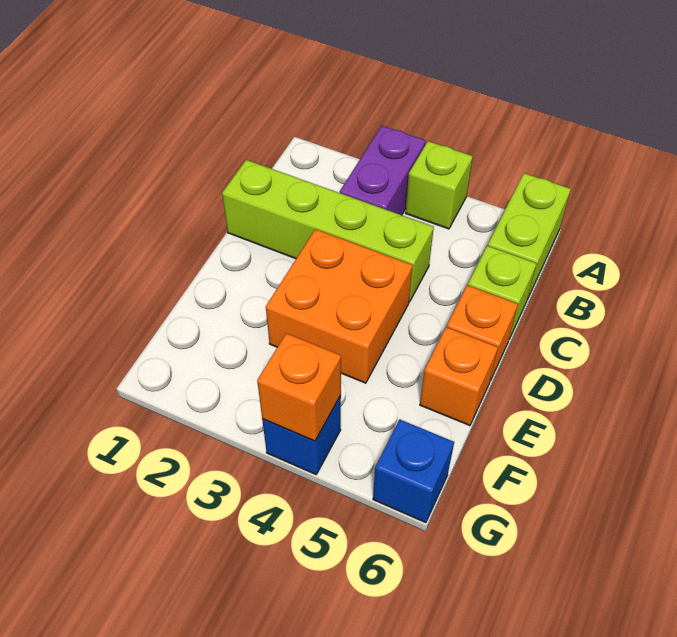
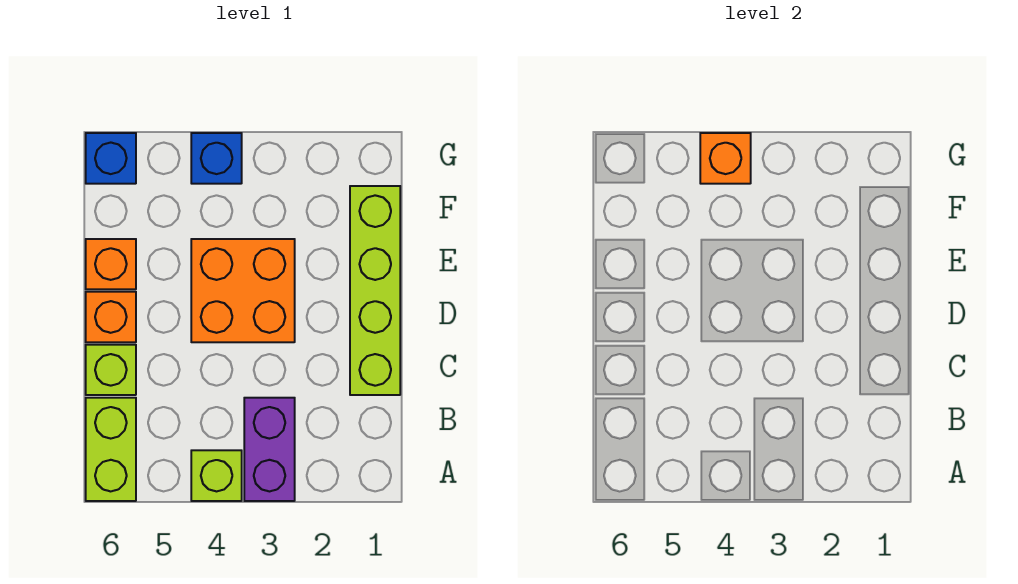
lime brick C1:C4 level 1 -> lime brick C1:F1 level 1

